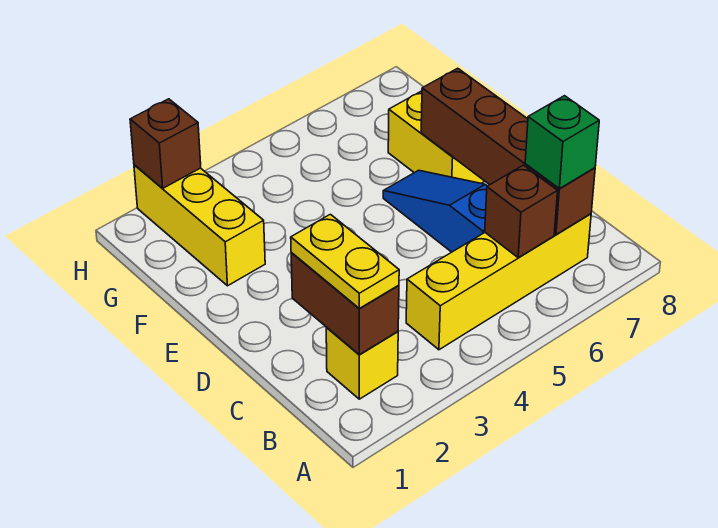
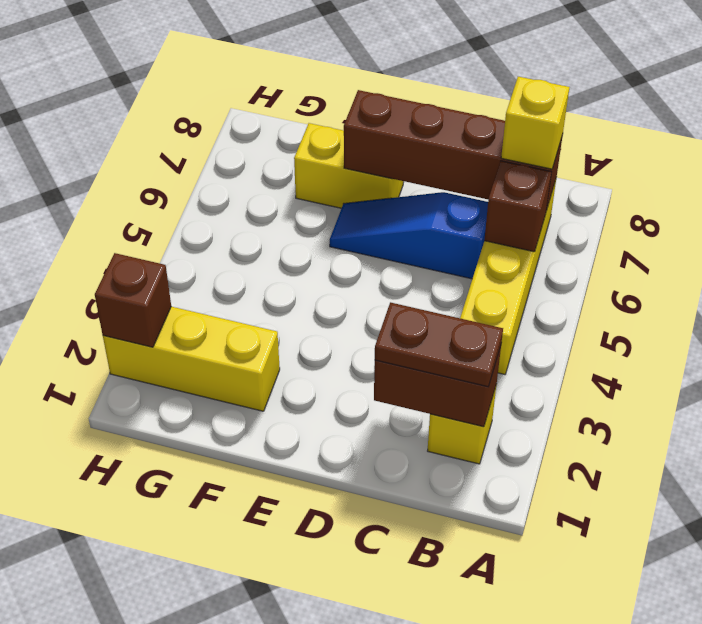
yellow plate B2:C2 level 3 -> brown plate B2:C2 level 3
green brick B7 level 3 -> yellow brick B7 level 3

